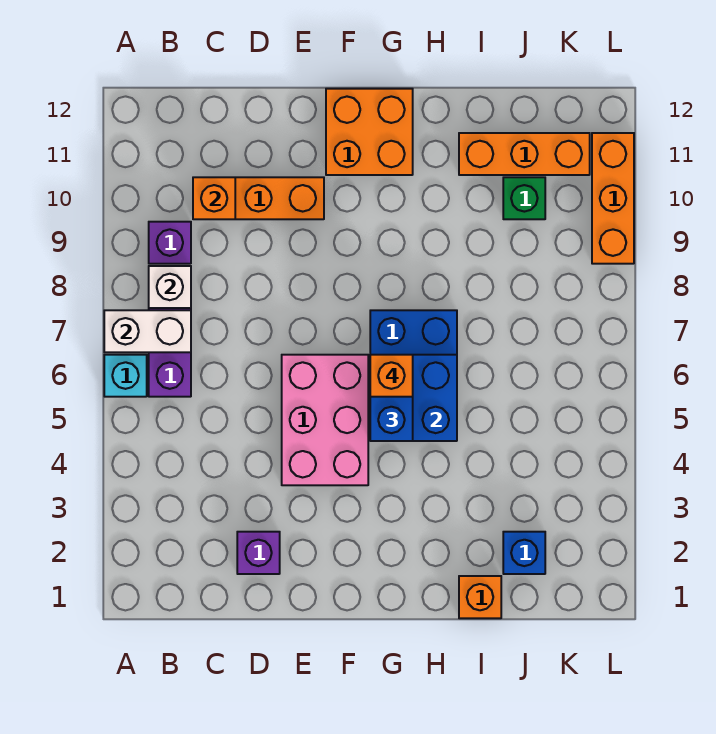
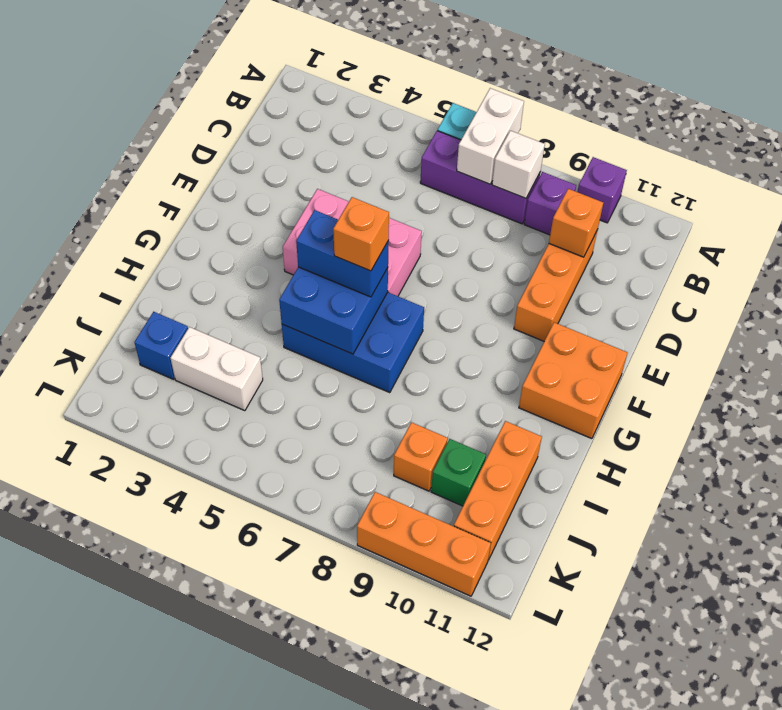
purple brick D2 level 1 -> purple brick A10 level 1
orange brick I1 level 1 -> orange brick J9 level 1
none -> white brick J3:J4 level 1

